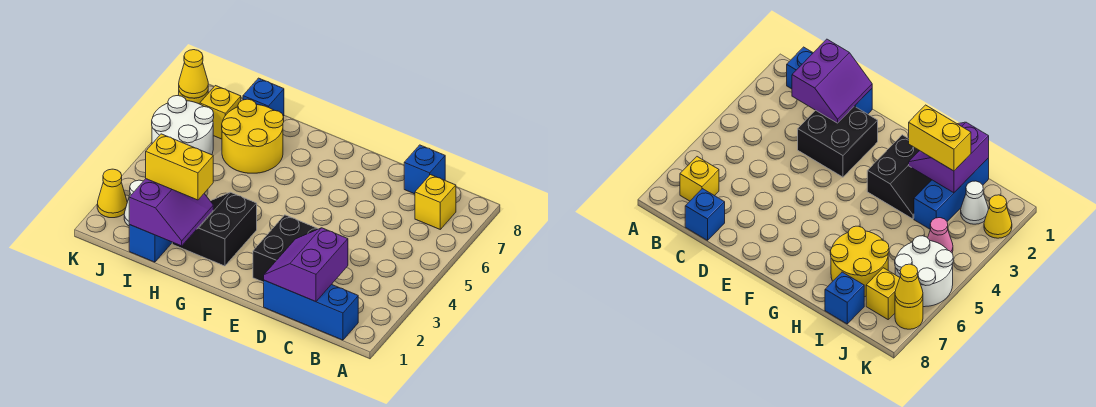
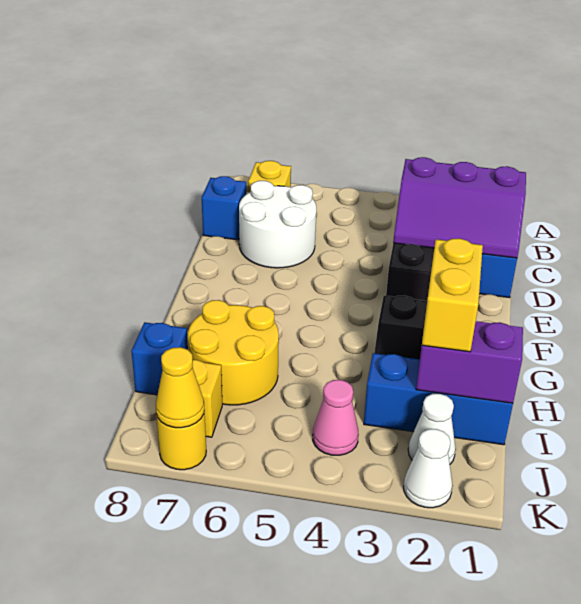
purple slope C1:D2 level 2 top C -> purple slope C1:D3 level 2 top C
white round brick J5:K6 level 1 -> white round brick C6:D7 level 1
yellow cone K2 level 1 -> white cone K2 level 1

